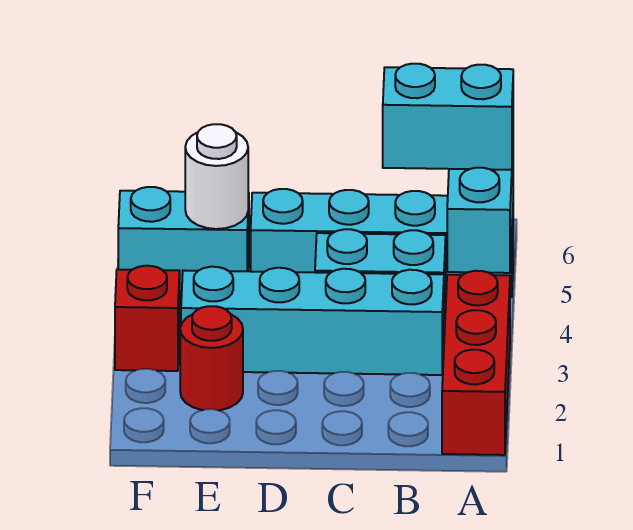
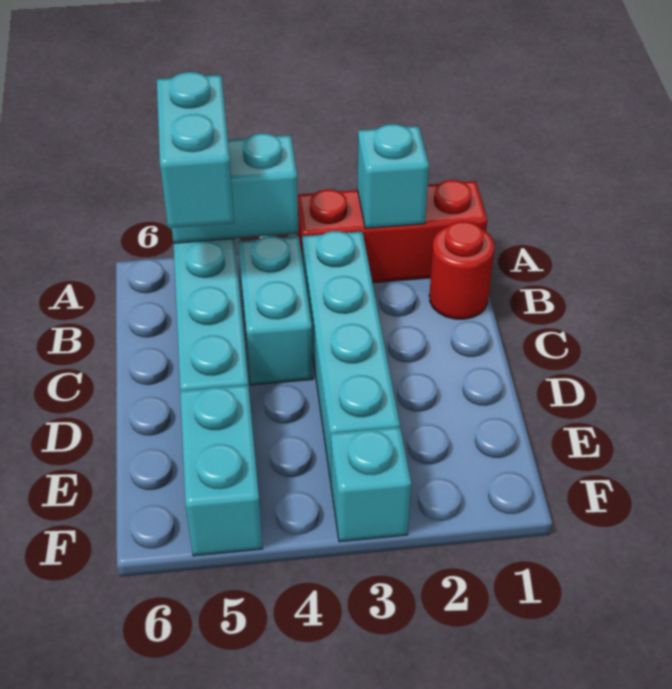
none -> cyan brick A2 level 2
red round brick E2 level 1 -> red round brick B1 level 1
white round brick E5 level 2 -> none
red brick F3 level 1 -> cyan brick F3 level 1

